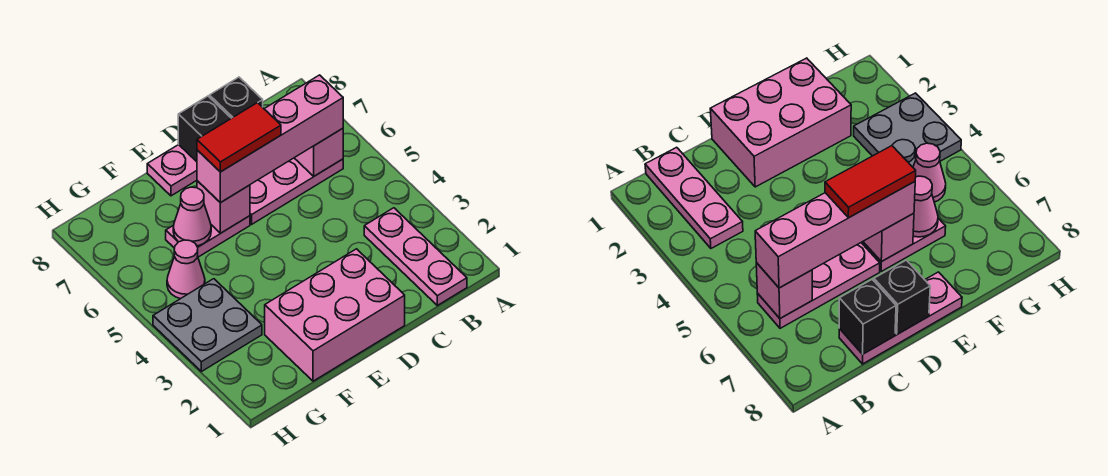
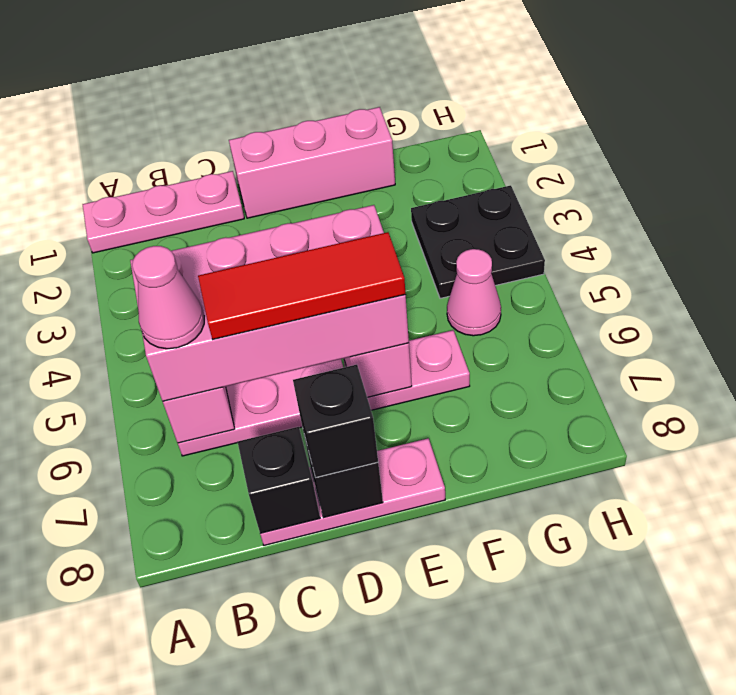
pink plate B1:B3 level 1 -> pink plate A1:C1 level 1
pink brick B6:E6 level 3 -> pink brick B5:E6 level 3
pink brick D1:F2 level 1 -> pink brick D1:F1 level 1
red tile D6:E6 level 4 -> red tile C6:E6 level 4
none -> black brick D8 level 3
pink cone F6 level 2 -> pink cone B6 level 4
grey plate G3:H4 level 1 -> black plate G3:H4 level 1

